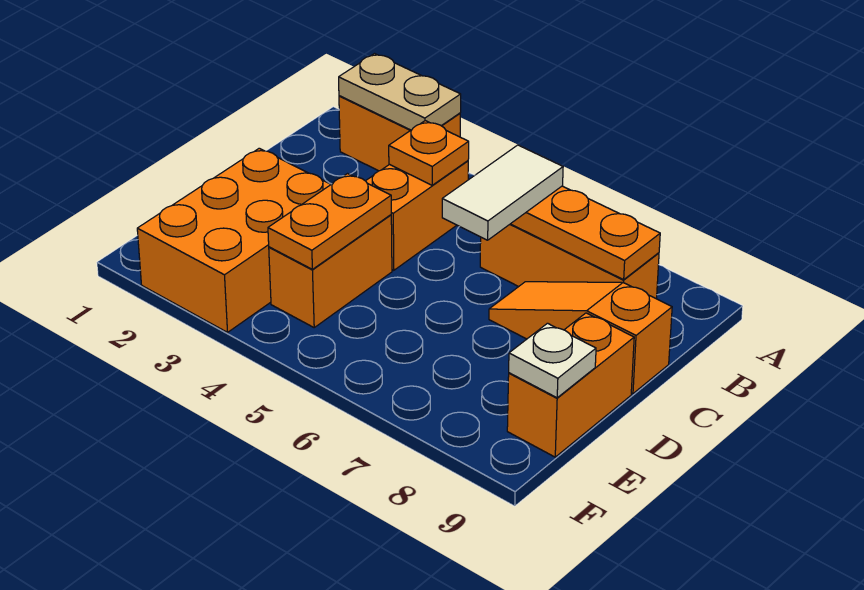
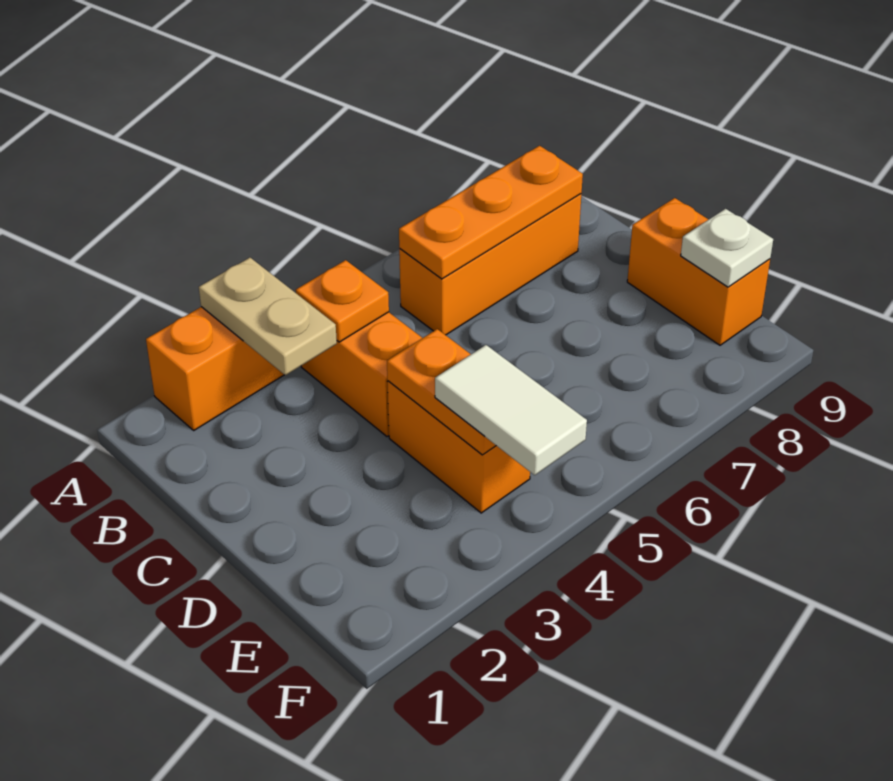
tan plate A2:A3 level 2 -> tan plate A3:B3 level 2
white tile B6:C6 level 3 -> white tile E4:F4 level 3
orange slope C7:C9 level 1 top 9 -> none
orange brick D2:F3 level 1 -> none

